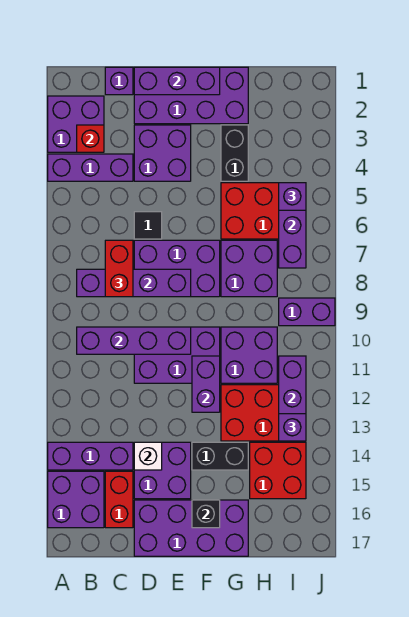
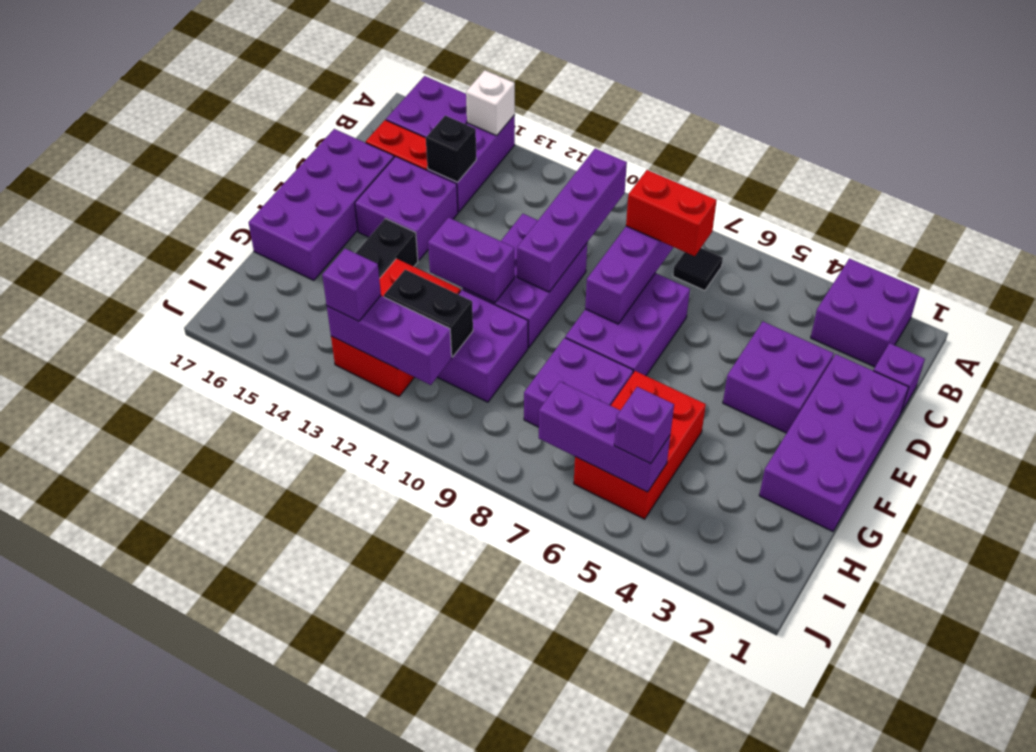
purple brick A4:C4 level 1 -> none
red brick B3 level 2 -> none
purple brick D1:F1 level 2 -> none
black tile D6 level 1 -> black tile B7 level 1
white brick D14 level 2 -> white brick A14 level 2
black brick F16 level 2 -> black brick C14 level 2
black brick G3:G4 level 1 -> black brick H11:H12 level 2
red brick H14:I15 level 1 -> none
purple brick I9:J9 level 1 -> none

